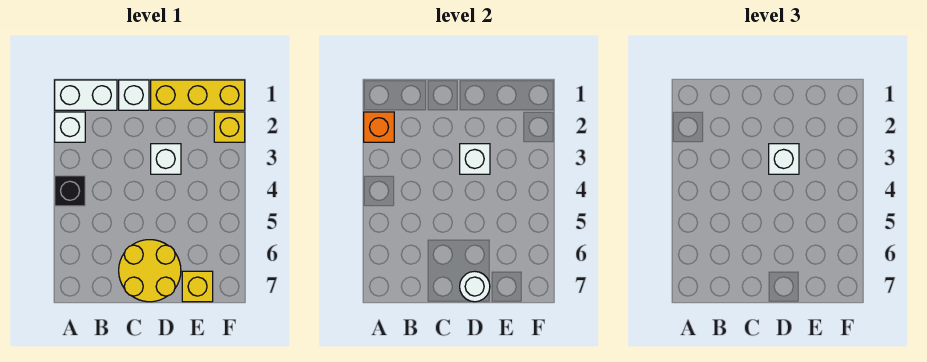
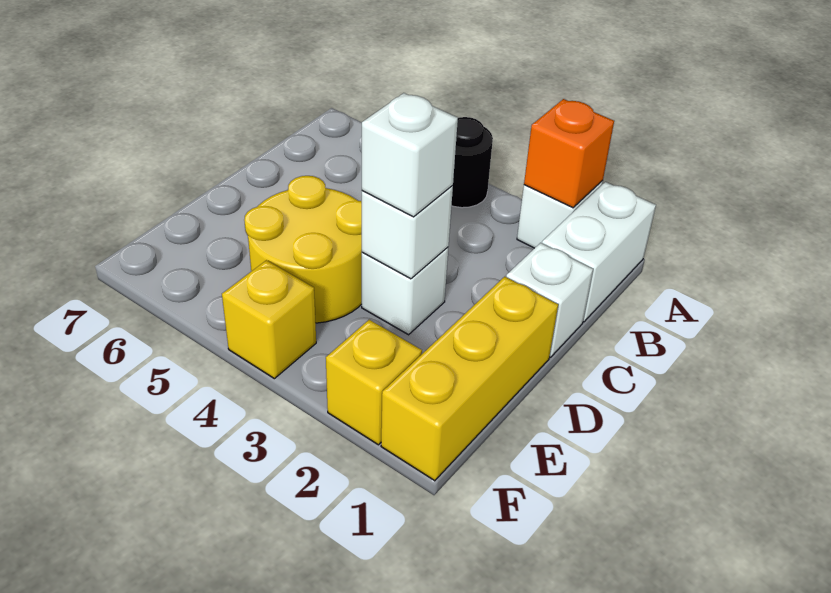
black brick A4 level 1 -> black round brick A4 level 1
yellow round brick C6:D7 level 1 -> yellow round brick D4:E5 level 1
white round brick D7 level 2 -> none
yellow brick E7 level 1 -> yellow brick F4 level 1

